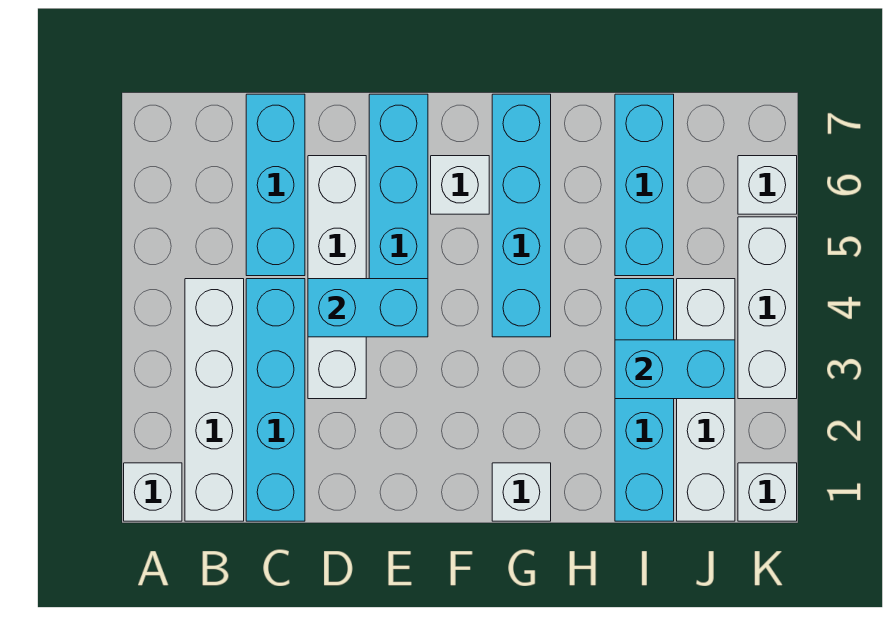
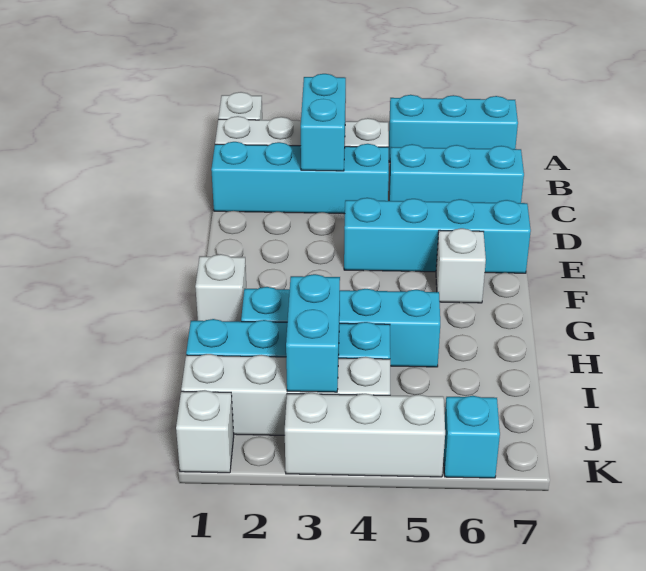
white brick D3:D6 level 1 -> none
cyan brick D4:E4 level 2 -> cyan brick B3:C3 level 2
cyan brick G4:G7 level 1 -> cyan brick H2:H5 level 1
cyan brick I5:I7 level 1 -> cyan brick A5:A7 level 1
white brick K6 level 1 -> cyan brick K6 level 1

